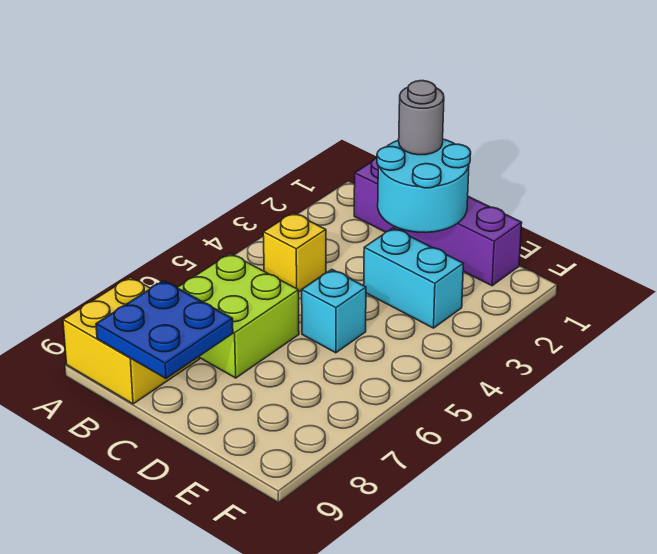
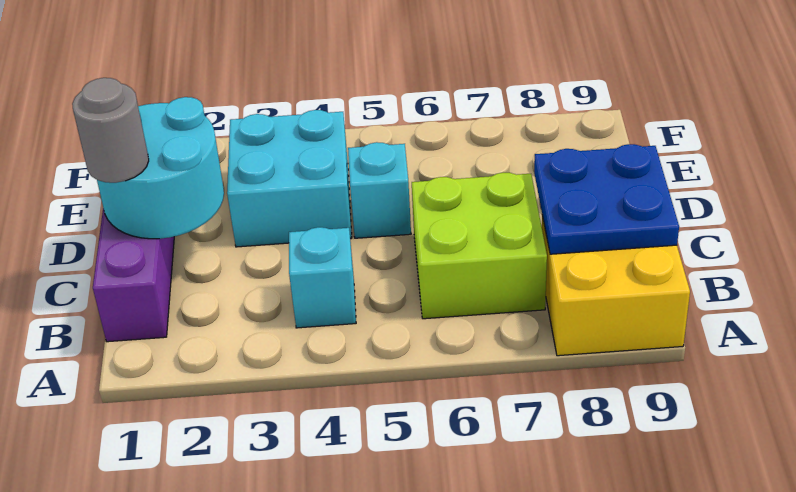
yellow brick B4 level 1 -> cyan brick B4 level 1
cyan brick D3:E3 level 1 -> cyan brick D3:E4 level 1

